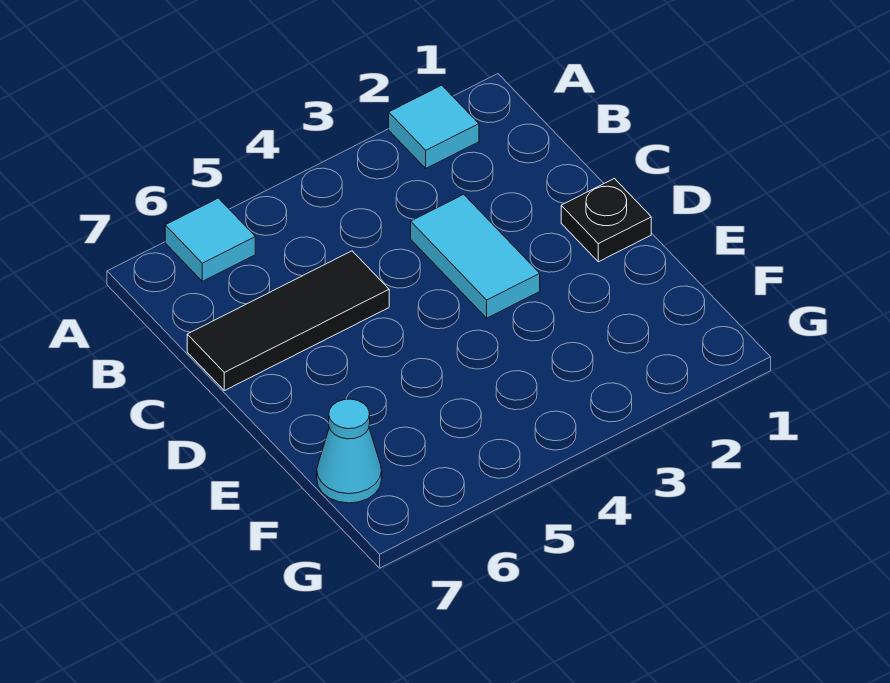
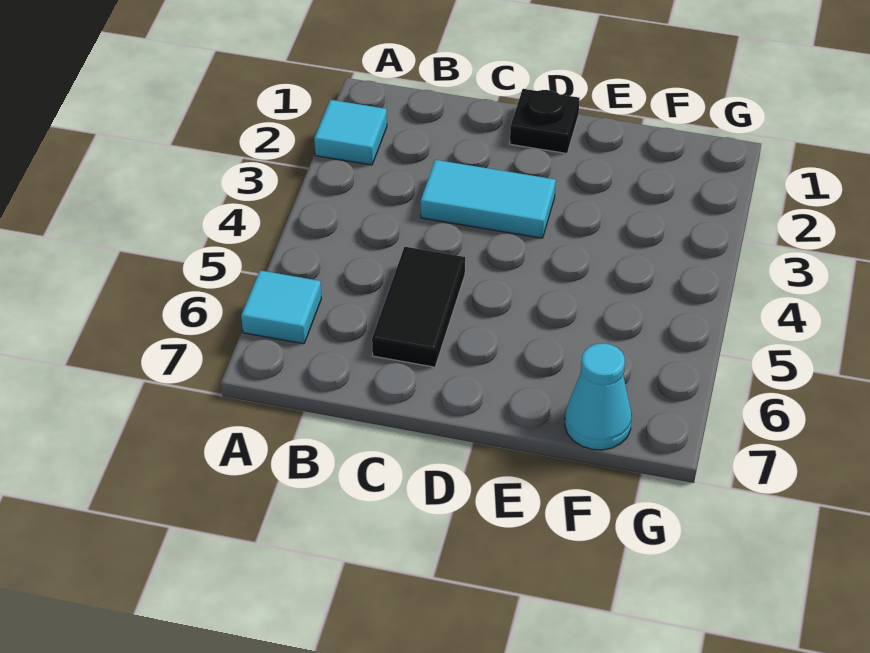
black tile C5:C7 level 1 -> black tile C5:C6 level 1

